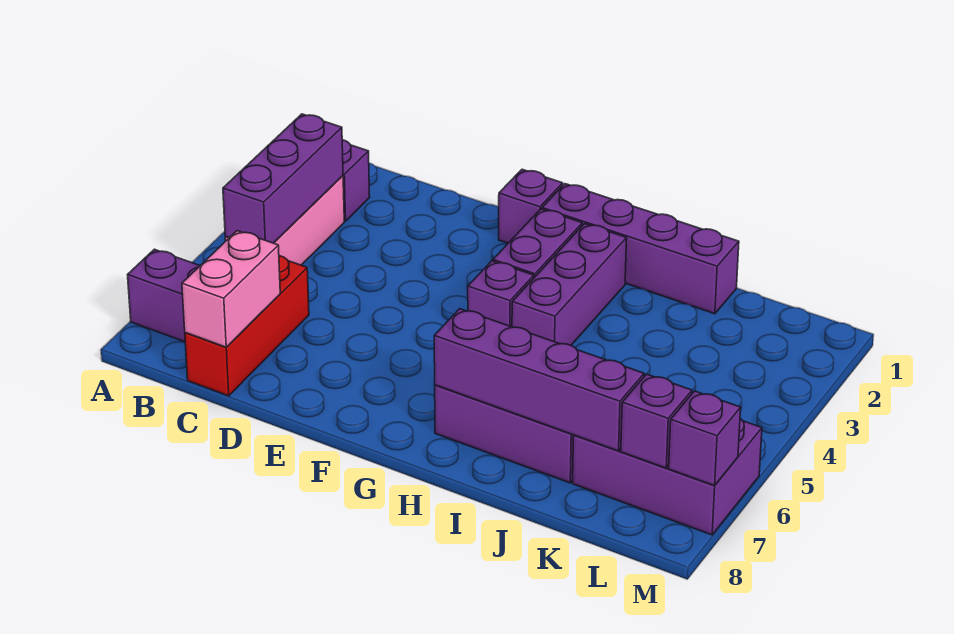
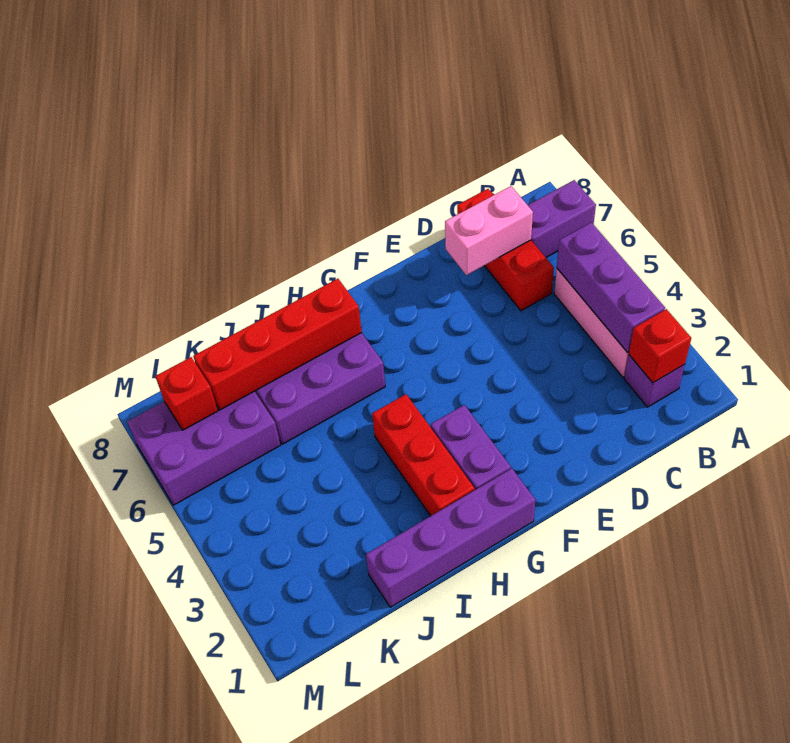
none -> red brick B2 level 2
pink brick C7:C8 level 2 -> pink brick C7:D7 level 2
purple brick F1 level 1 -> none
purple brick G4 level 1 -> none
purple brick H2:H4 level 1 -> red brick H2:H4 level 1
purple brick H7:K7 level 2 -> red brick H7:K7 level 2
purple brick L7 level 2 -> red brick L7 level 2
purple brick M7 level 2 -> none

